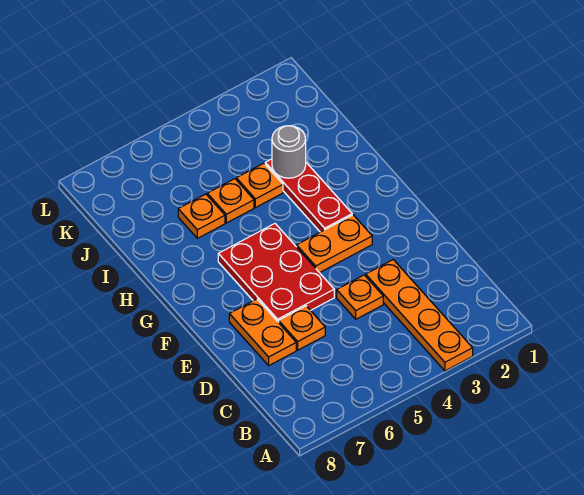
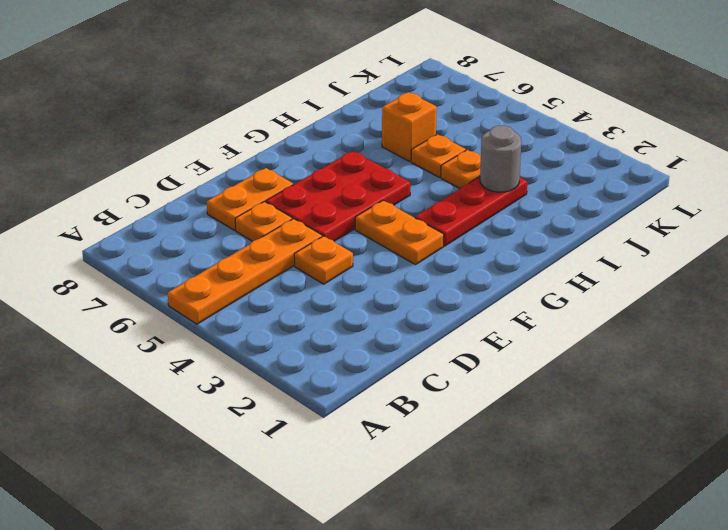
orange plate A3:D3 level 1 -> orange plate A5:D5 level 1
orange plate I6 level 1 -> orange brick I6 level 1

